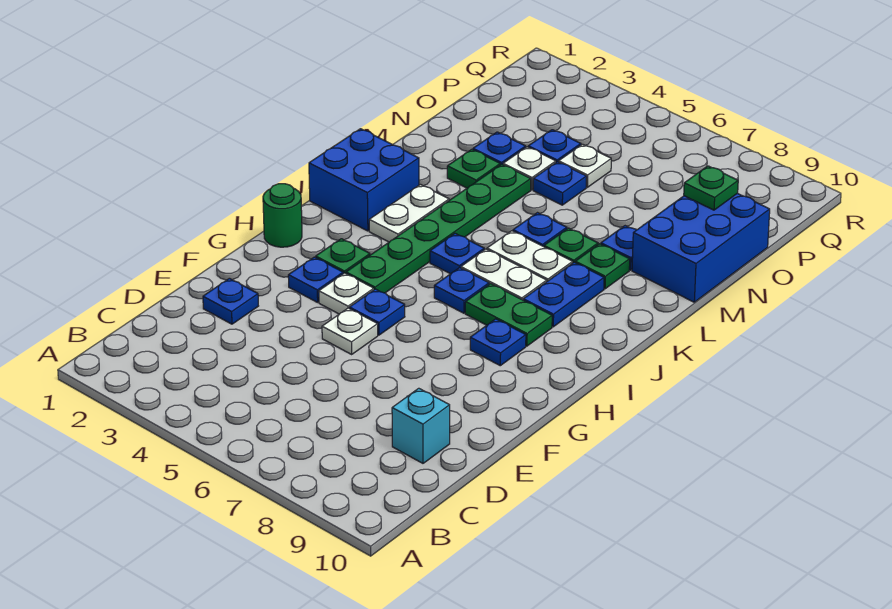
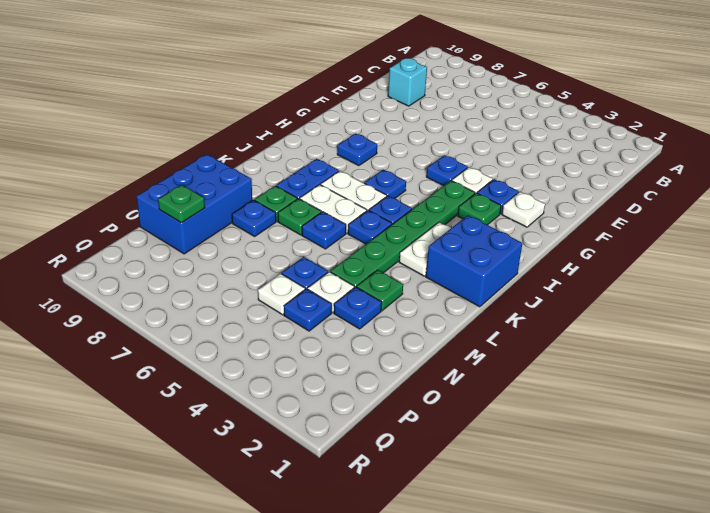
blue plate E2 level 1 -> blue plate K5 level 1
white plate F5 level 1 -> white plate G2 level 1
green round brick H1 level 1 -> none
green plate I7:I8 level 1 -> none

